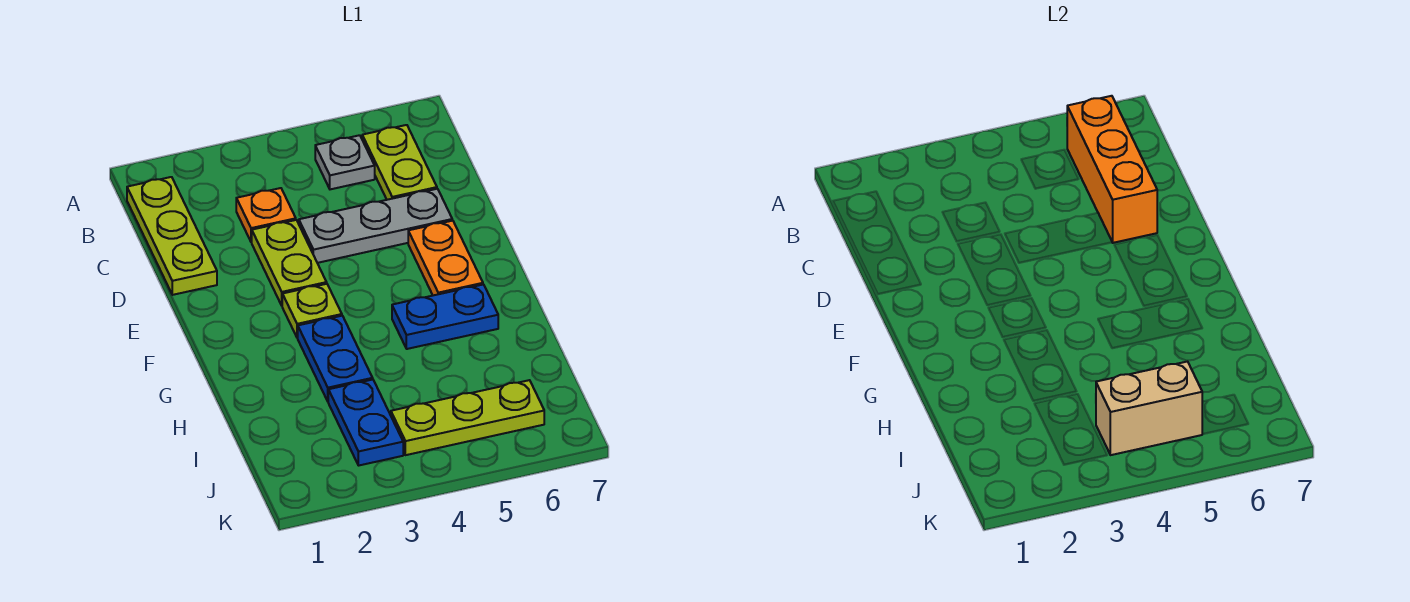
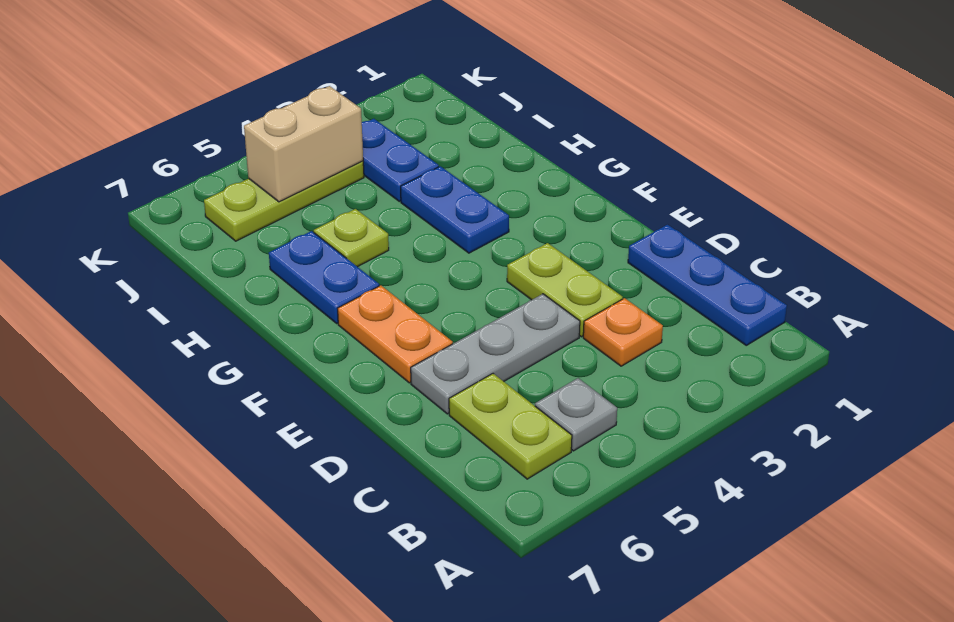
lime plate B1:D1 level 1 -> blue plate B1:D1 level 1
orange brick B6:D6 level 2 -> none
lime plate F3 level 1 -> lime plate H5 level 1
blue plate G5:G6 level 1 -> blue plate G6:H6 level 1

